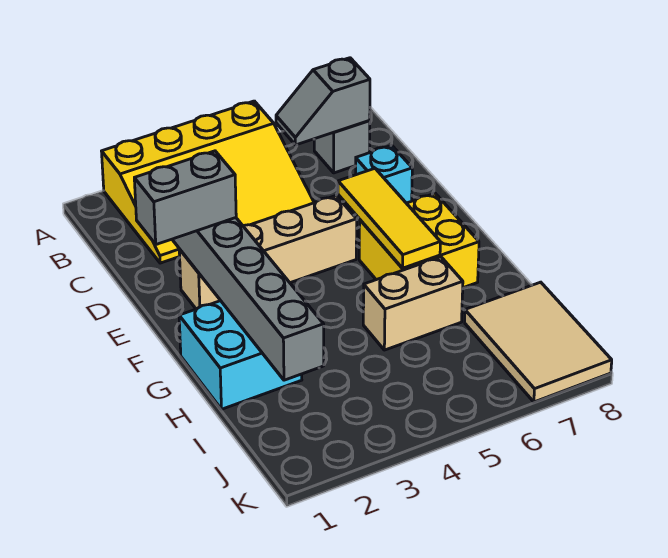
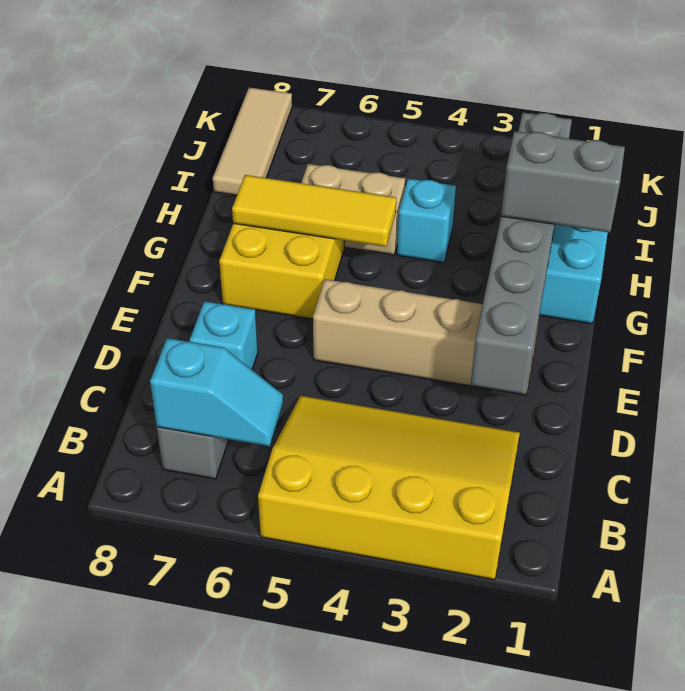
grey slope B6:B7 level 2 top 7 -> cyan slope B6:B7 level 2 top 7
grey brick E1:E2 level 3 -> grey brick G1:G2 level 3
yellow tile E6:G6 level 2 -> yellow tile G5:G7 level 2
none -> cyan brick H4 level 1
tan tile I7:K8 level 1 -> tan tile I8:K8 level 1

